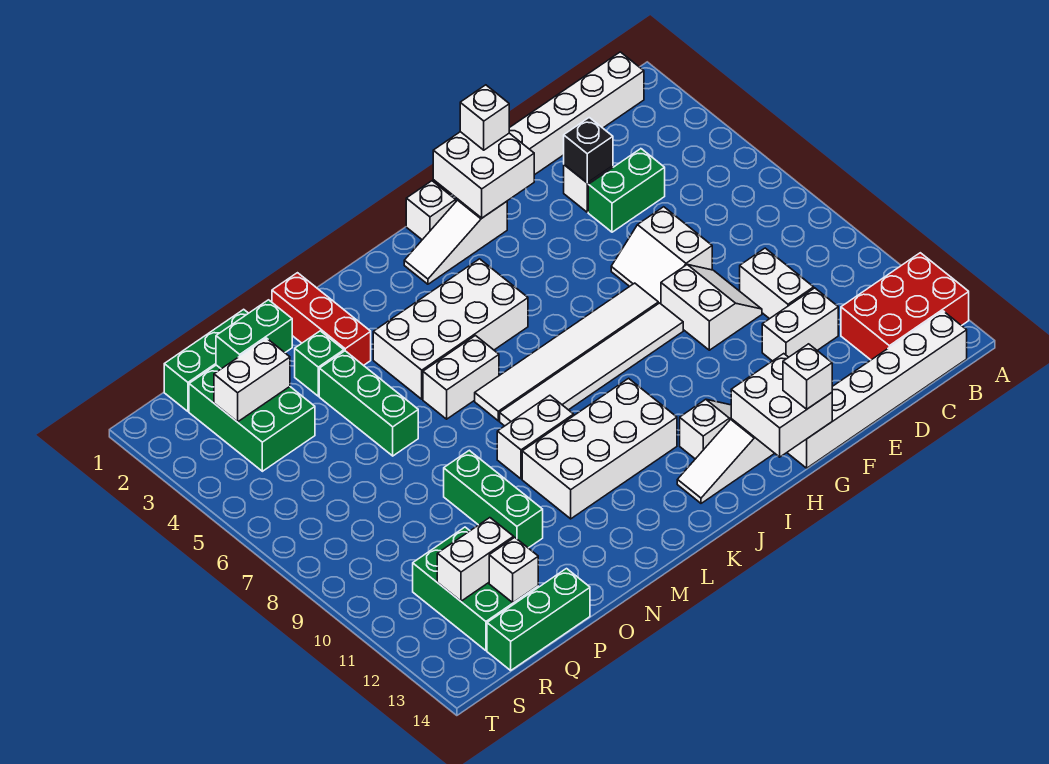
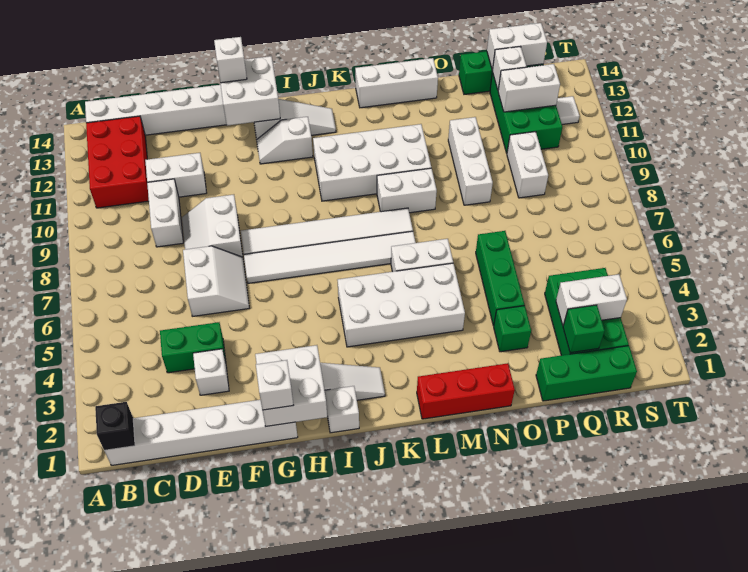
red brick A12:C13 level 1 -> red brick B11:C13 level 1
black brick E3 level 2 -> black brick B1 level 2
none -> white brick L14:N14 level 1
red brick N1:N3 level 1 -> red brick L1:N1 level 1
green brick O9:O11 level 1 -> white brick O9:O11 level 1
green brick P2:Q2 level 2 -> green brick Q2 level 2
none -> white brick Q9:Q10 level 1
none -> white brick Q14:R14 level 2
none -> white tile S12 level 1

